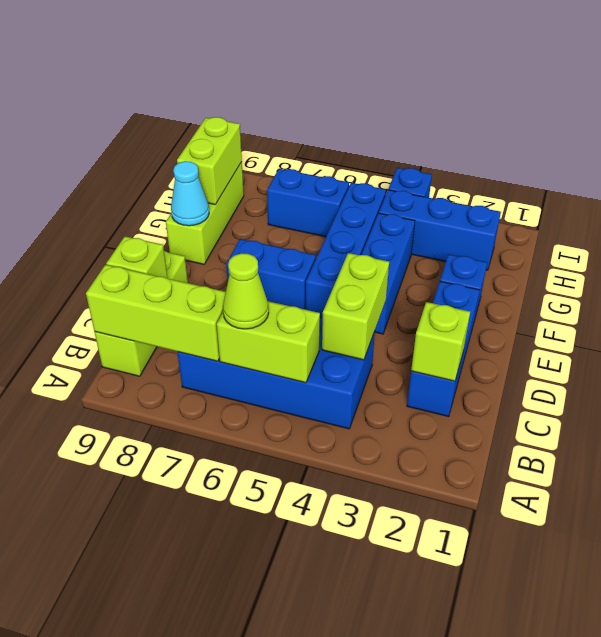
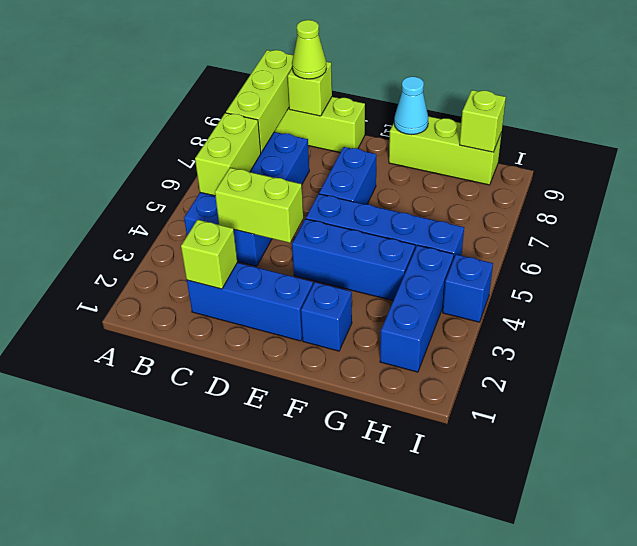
lime cone B6 level 3 -> lime cone C9 level 3
lime brick G9:H9 level 2 -> lime brick H9 level 2
blue brick H6:H7 level 1 -> none

